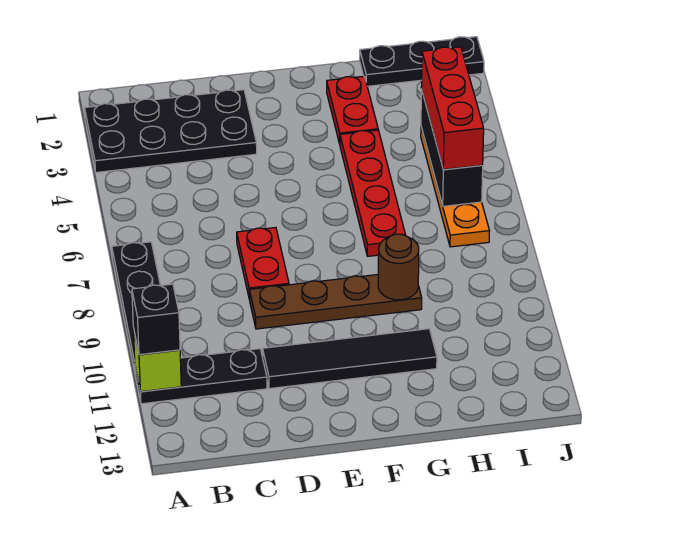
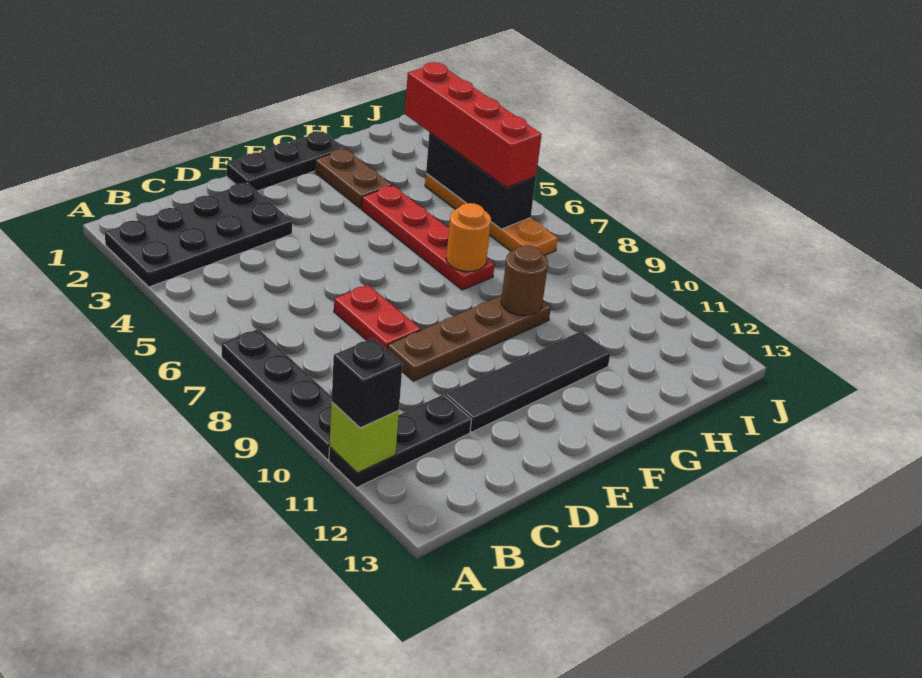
red plate G2:G3 level 1 -> brown plate G2:G3 level 1
none -> orange round brick G7 level 2
black plate H1:J1 level 1 -> black plate E1:G1 level 1
red brick I4:I6 level 3 -> red brick I3:I6 level 3

